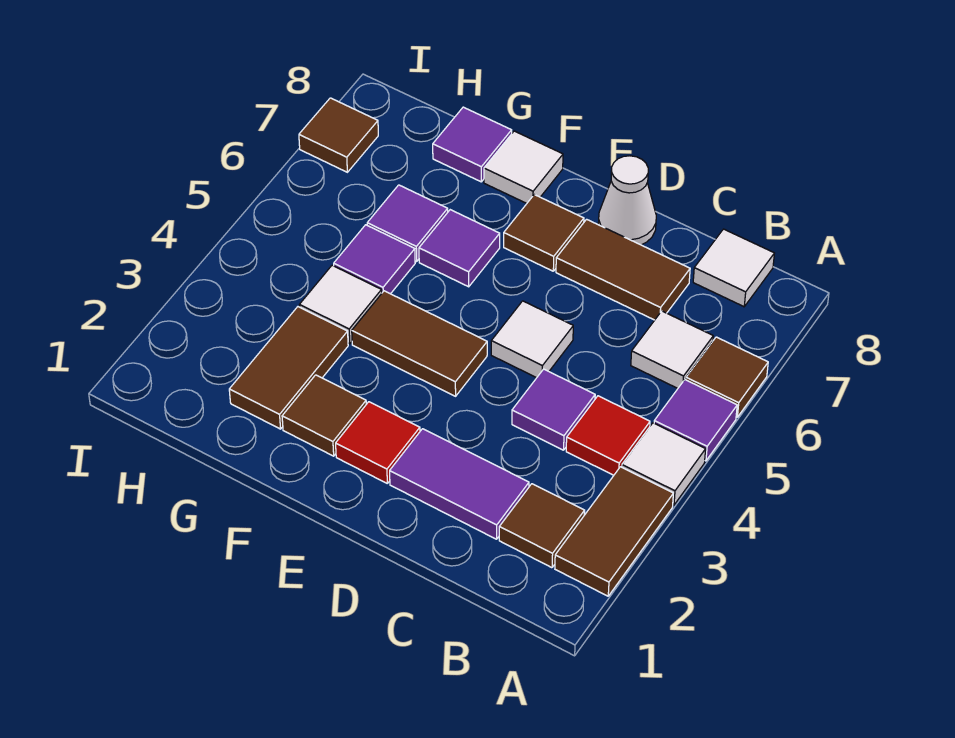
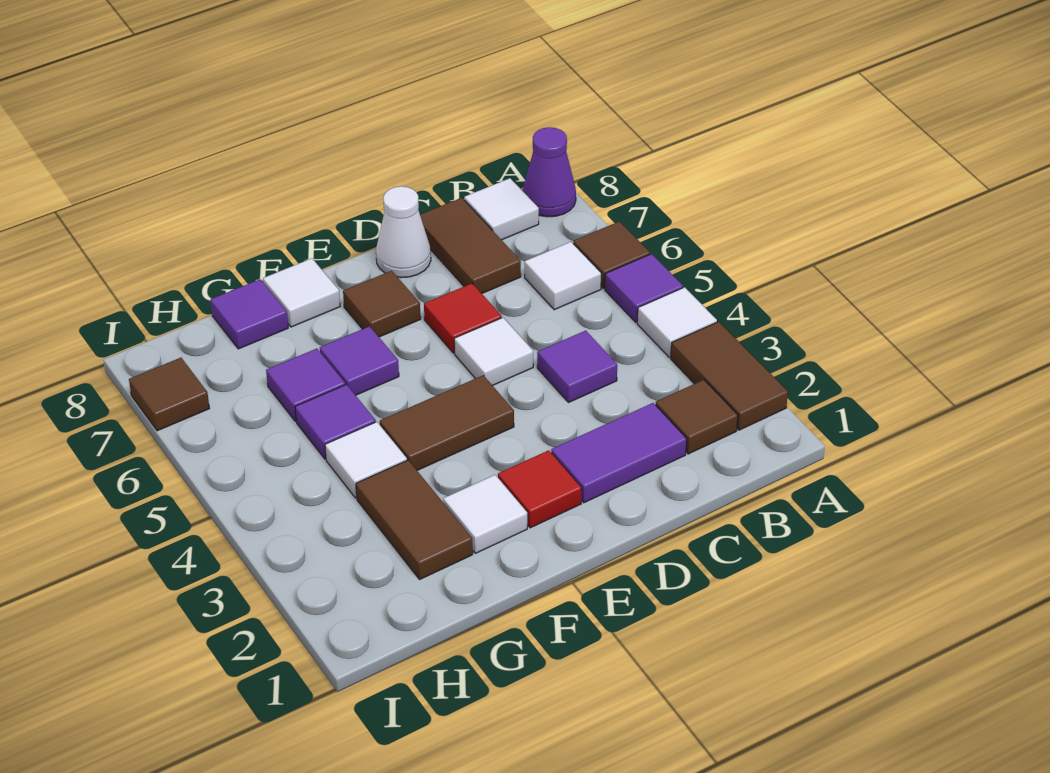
none -> purple cone A8 level 1
red tile B4 level 1 -> red tile D6 level 1
brown tile C7:D7 level 1 -> brown tile C7:C8 level 1
brown tile F2 level 1 -> white tile F2 level 1

